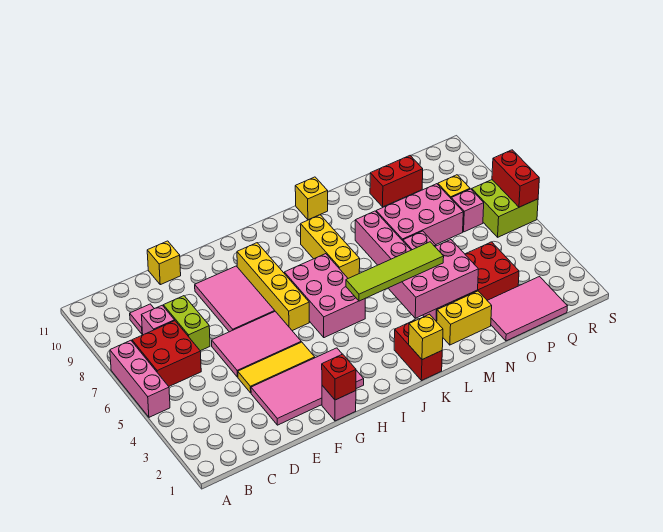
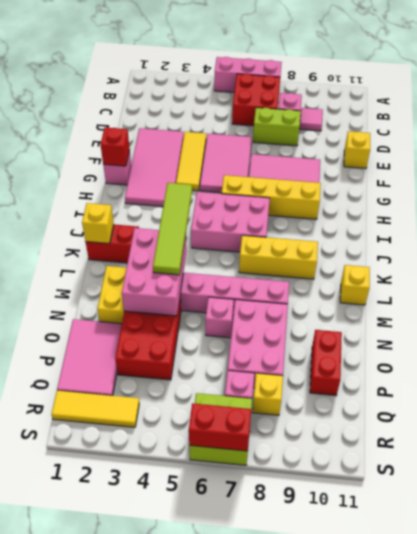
none -> yellow tile R1:R3 level 1

